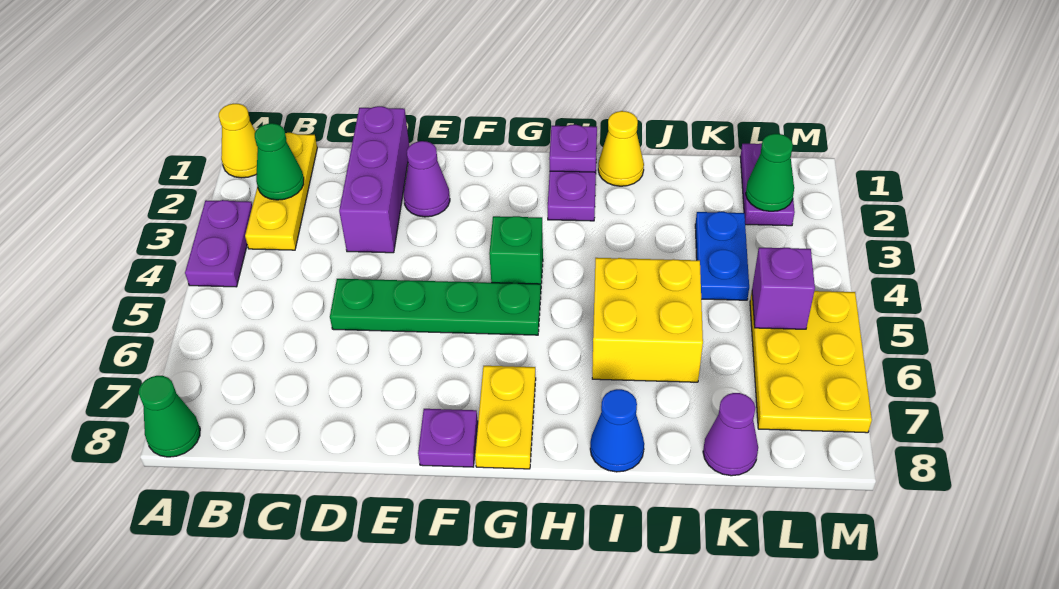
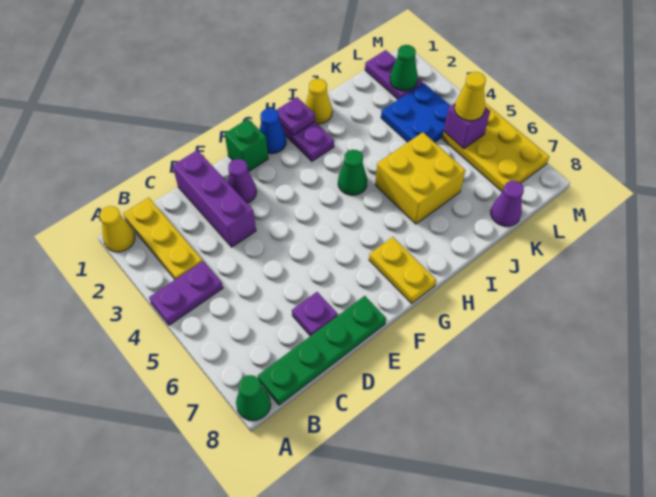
purple plate A3:A4 level 1 -> purple plate A4:B4 level 1
green cone B2 level 2 -> green cone H4 level 1
green plate D5:G5 level 1 -> green plate B8:E8 level 1
purple plate F8 level 1 -> purple plate D7 level 1
green brick G4 level 1 -> green brick F1 level 1
blue cone I8 level 1 -> blue cone G1 level 1
blue plate K3:K4 level 1 -> blue plate K3:L4 level 1
none -> yellow cone L5 level 3

